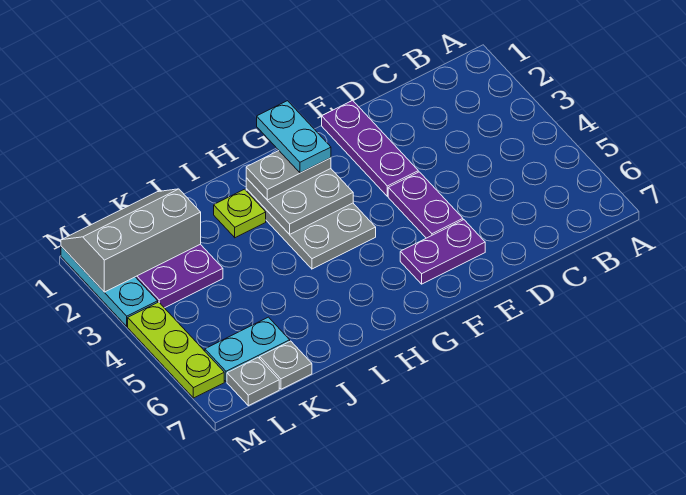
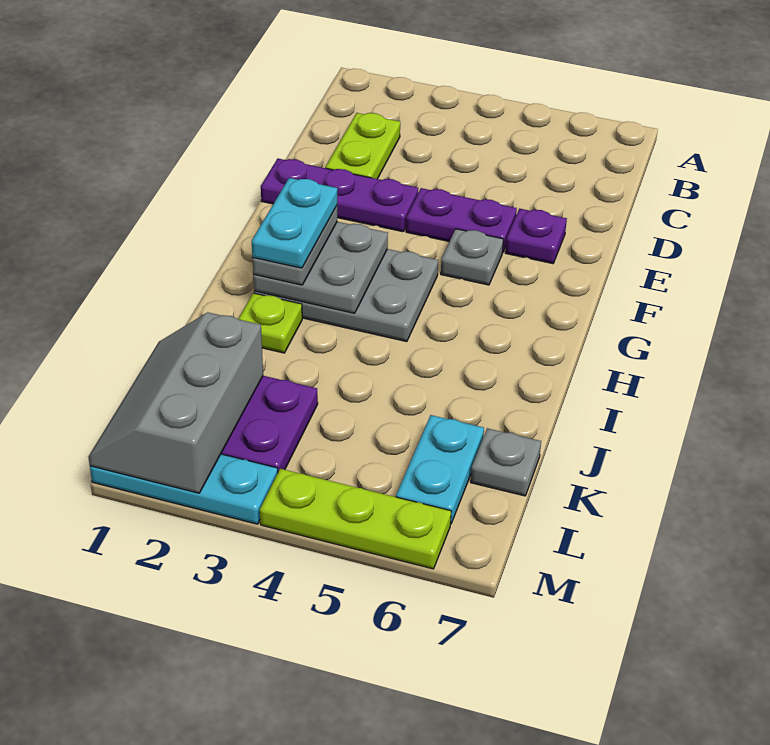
none -> lime plate C2:D2 level 1
purple plate E6:F6 level 1 -> purple plate E6 level 1
cyan plate G1:G2 level 4 -> cyan plate G2:H2 level 4
grey plate L7 level 1 -> grey plate F5 level 1

